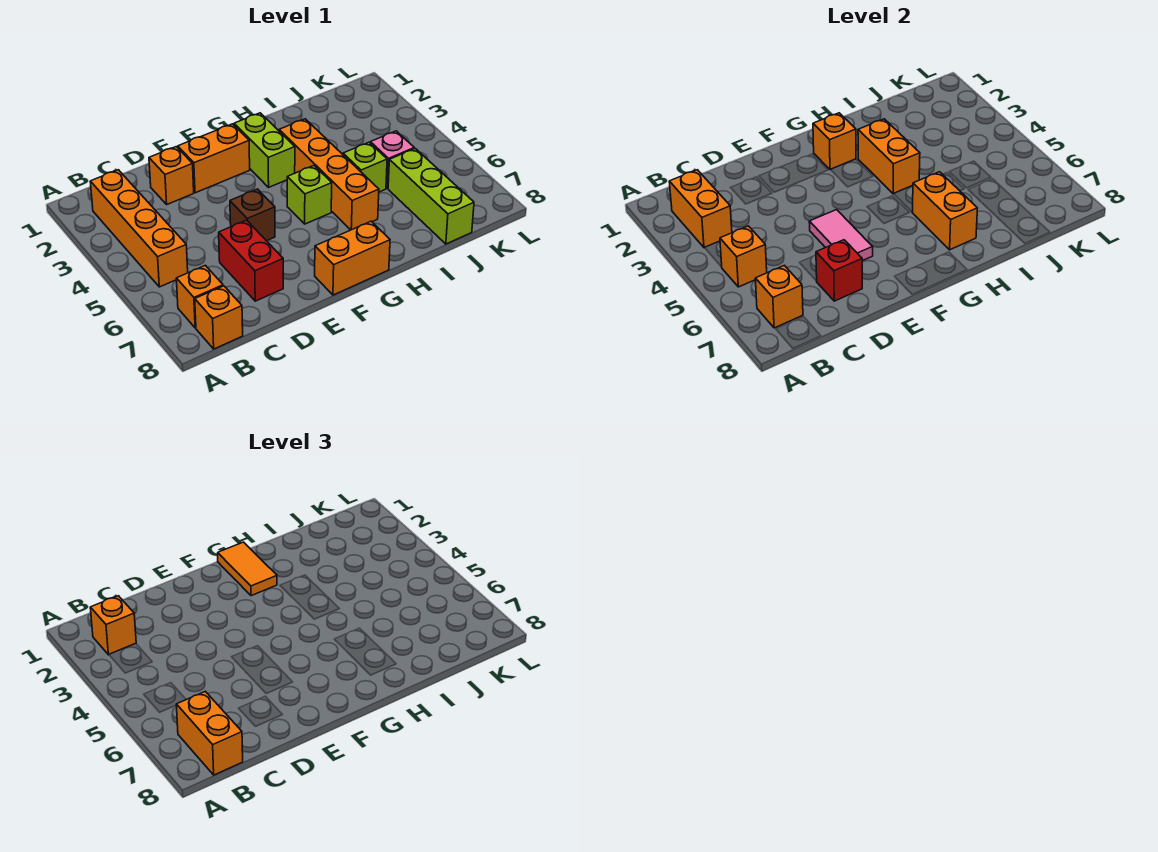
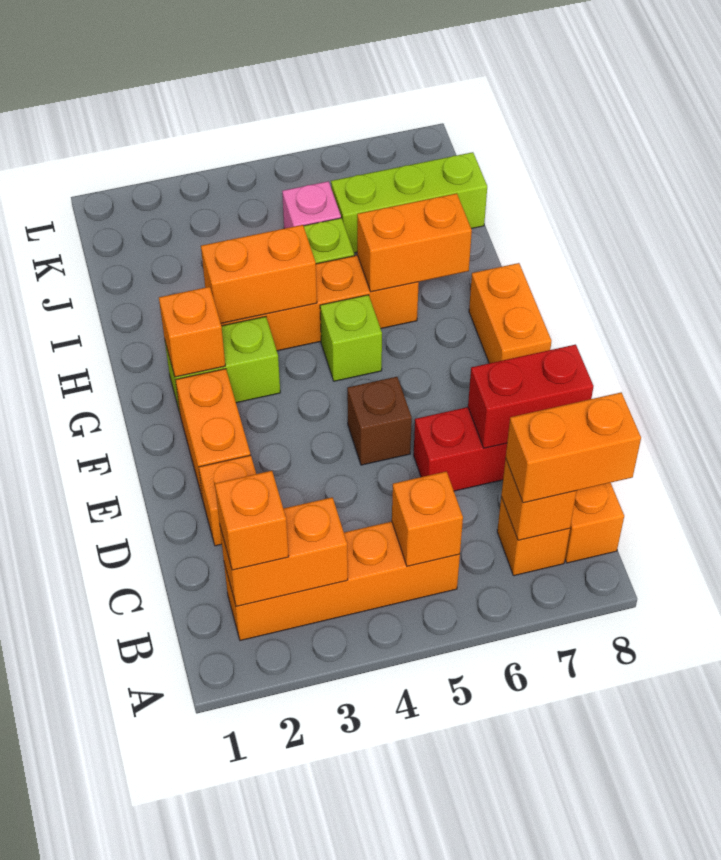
red brick D7 level 2 -> red brick D7:D8 level 2
pink tile E5:E6 level 2 -> none
orange tile G1:G2 level 3 -> none

